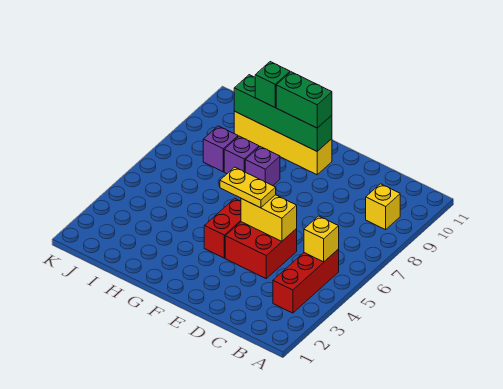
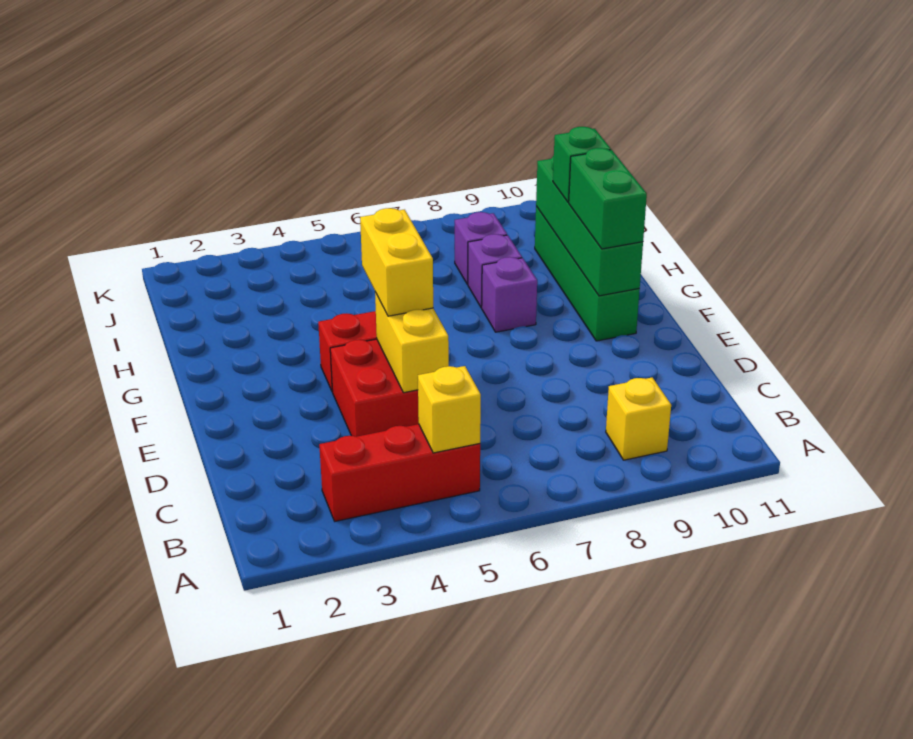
yellow plate E5:F5 level 3 -> yellow brick E5:F5 level 3
yellow brick F10:I10 level 1 -> green brick F10:I10 level 1

